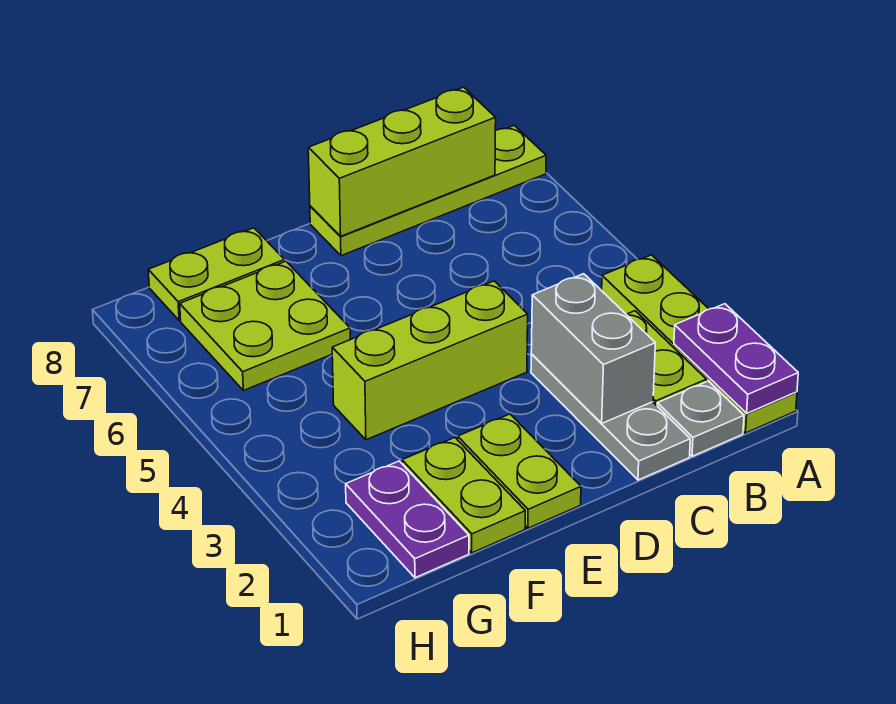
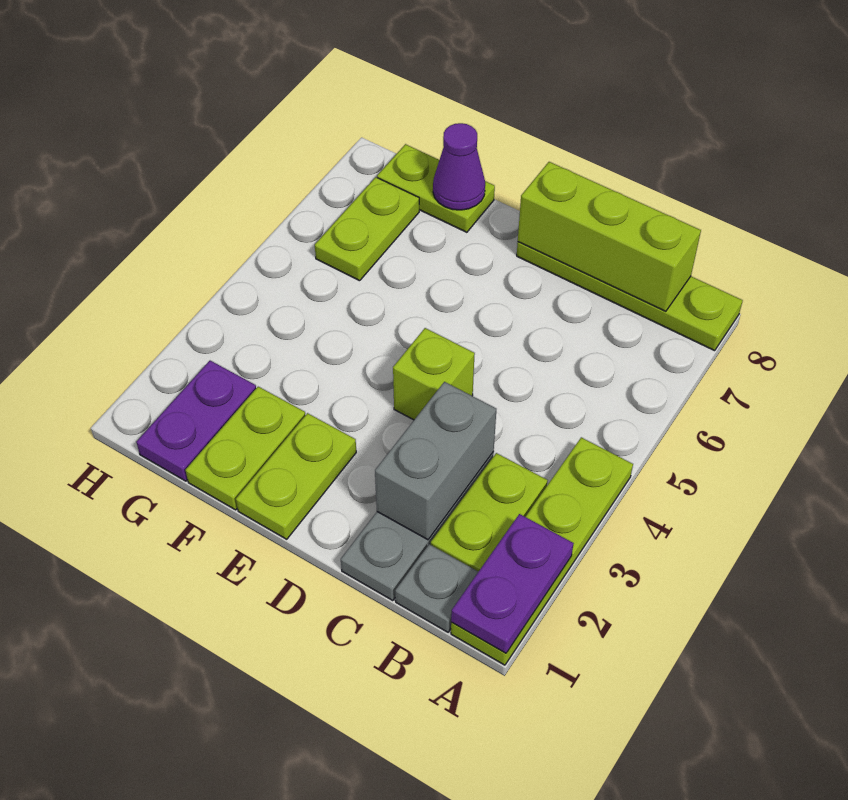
lime brick D4:F4 level 1 -> lime brick D4 level 1
lime plate F6:G7 level 1 -> lime plate G6:G7 level 1
none -> purple cone F8 level 2

